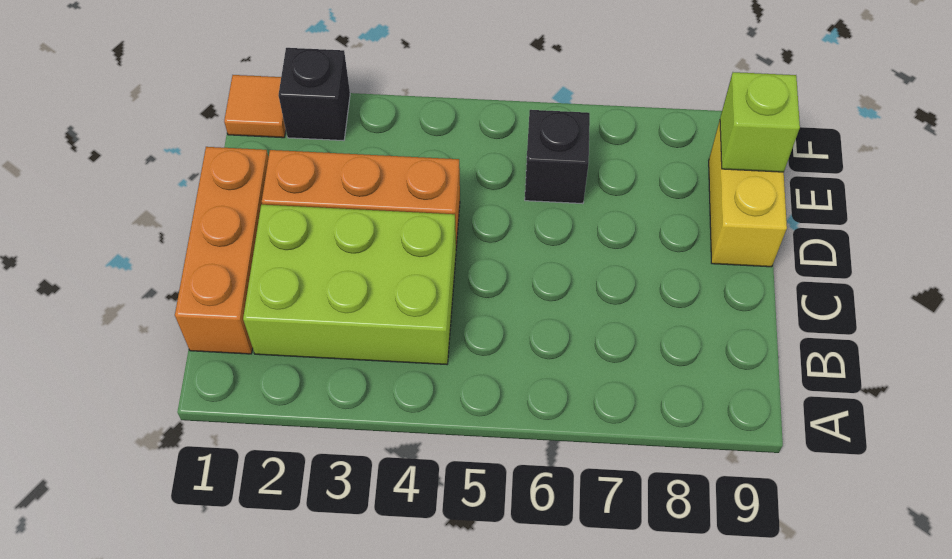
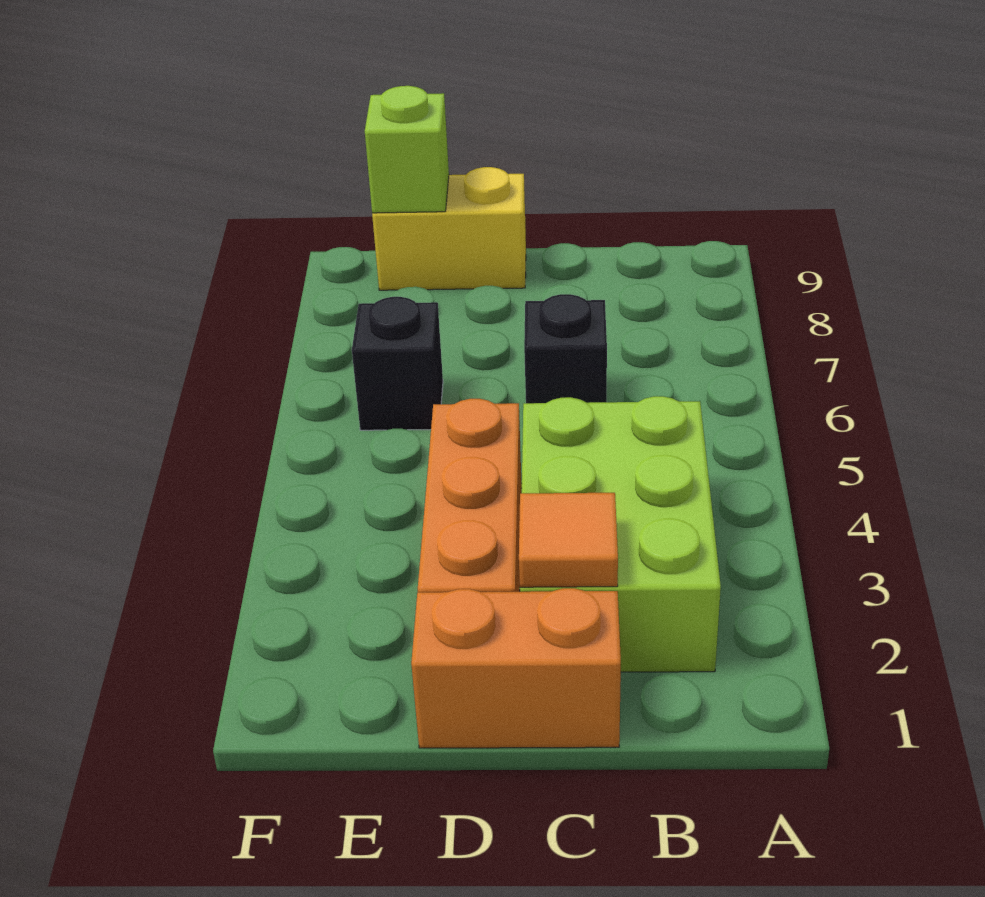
orange brick B1:D1 level 1 -> orange brick C1:D1 level 1
orange tile F1 level 1 -> orange tile C2 level 2
black brick F2 level 1 -> black brick C6 level 1

